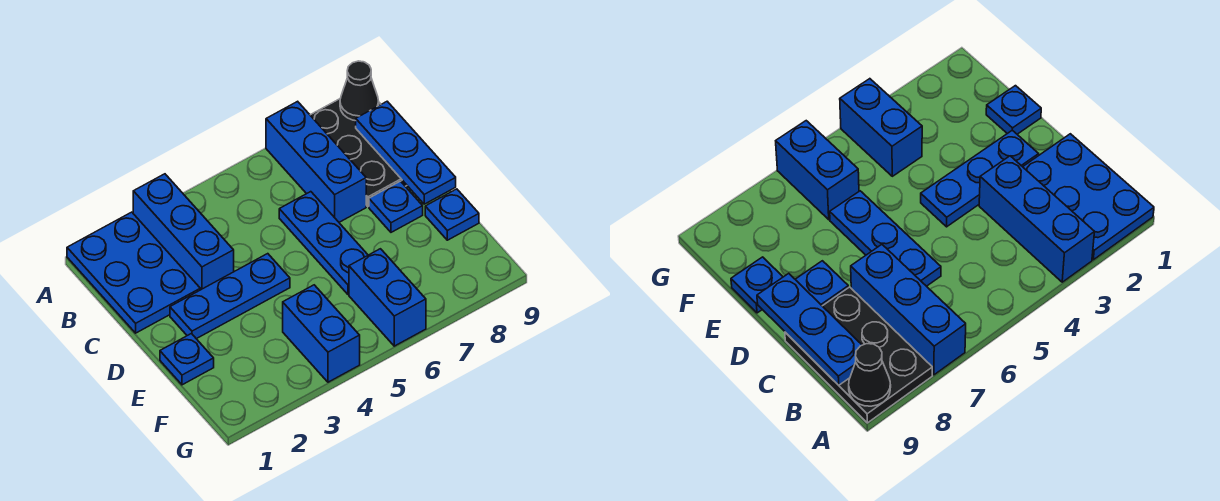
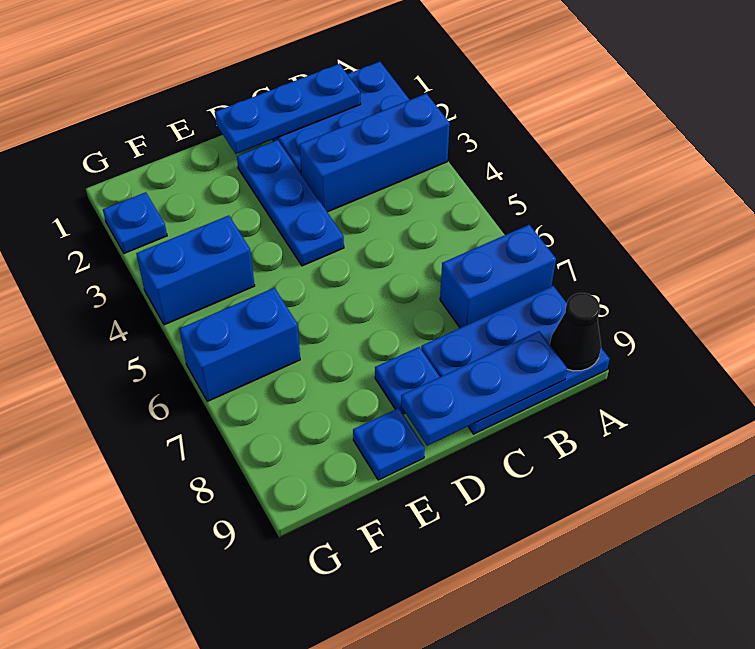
blue brick A7:C7 level 1 -> blue brick A7:B7 level 1
black plate A8:C9 level 1 -> blue plate A8:C9 level 1
blue plate C6:E6 level 1 -> blue plate B1:D1 level 2
blue plate E1 level 1 -> blue plate G2 level 1

